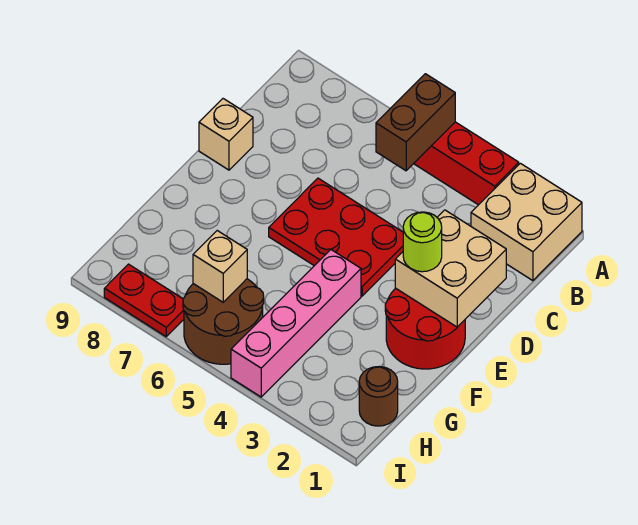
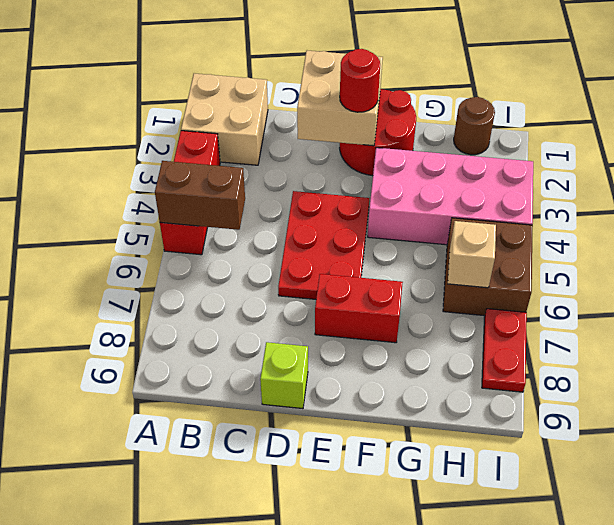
tan brick D9 level 1 -> lime brick D9 level 1
lime round brick E2 level 3 -> red round brick E2 level 3
none -> red brick E7:F7 level 1
pink brick F4:I4 level 1 -> pink brick F3:I4 level 1
brown round brick H5:I6 level 1 -> brown brick H5:I6 level 1

